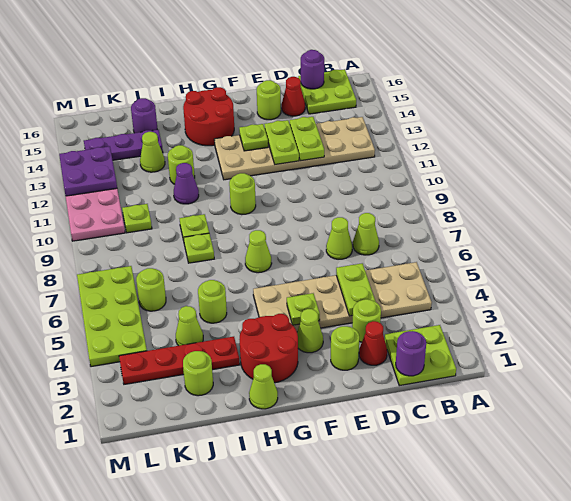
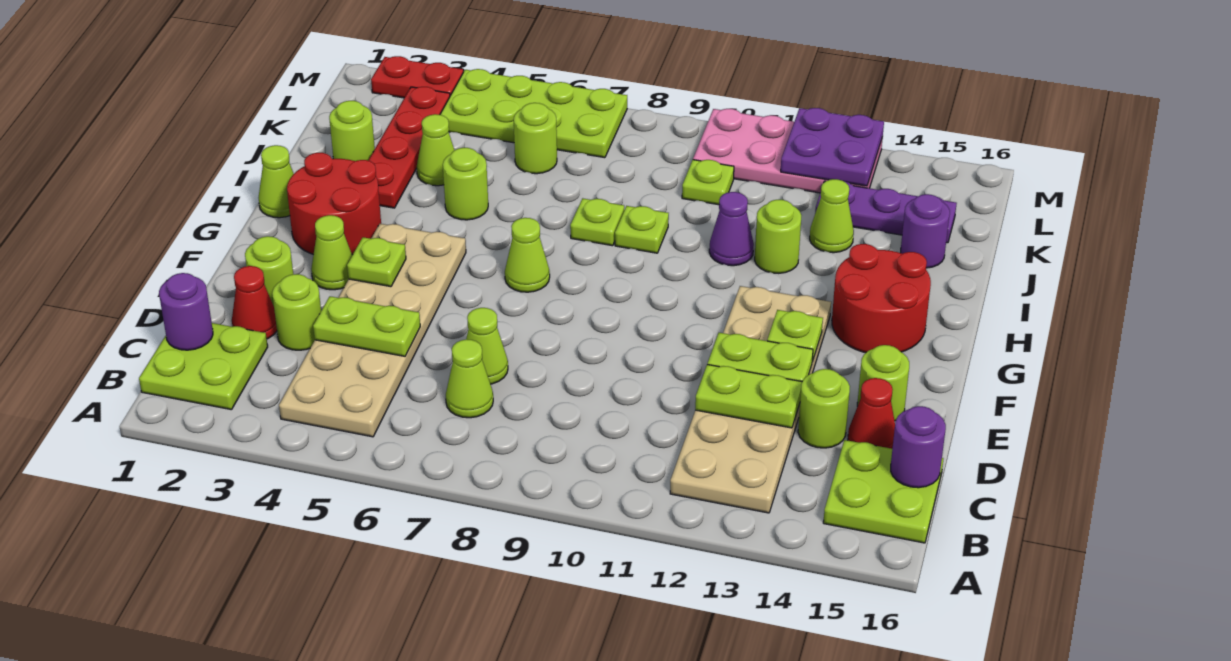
lime round brick G10 level 1 -> lime round brick D14 level 1
purple plate J14:L14 level 1 -> purple plate K13:K15 level 1
none -> red plate M2:M3 level 1

